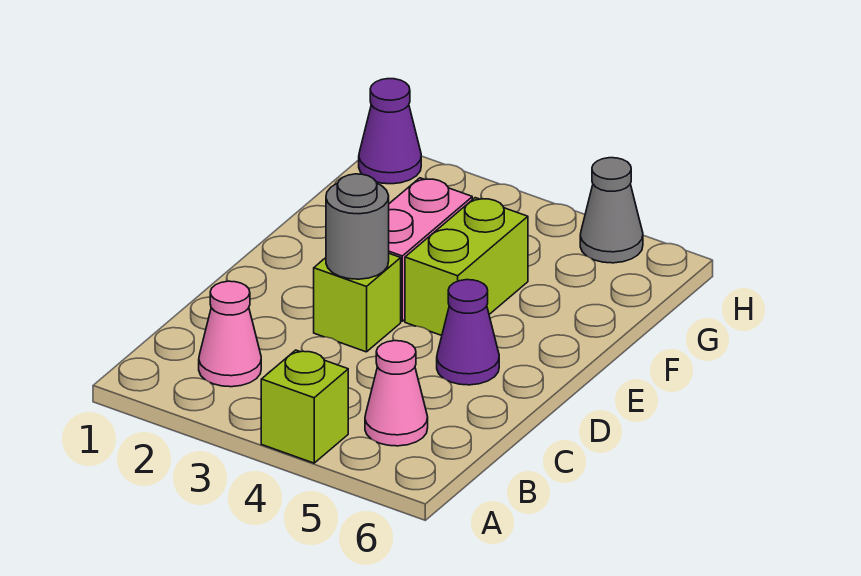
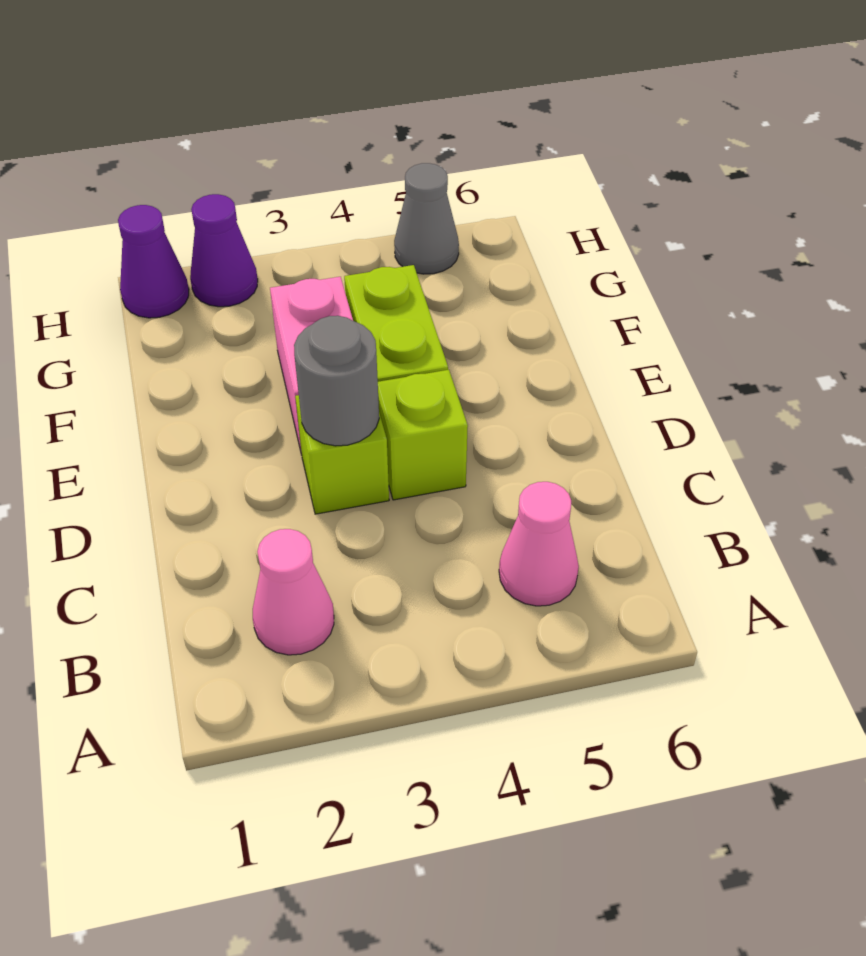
lime brick A4 level 1 -> lime brick D4 level 1
purple cone D5 level 1 -> purple cone H2 level 1

